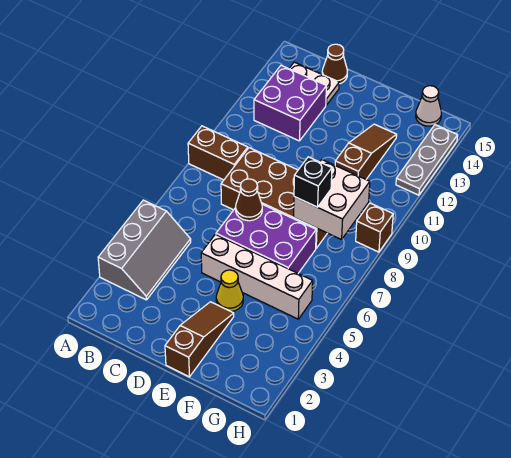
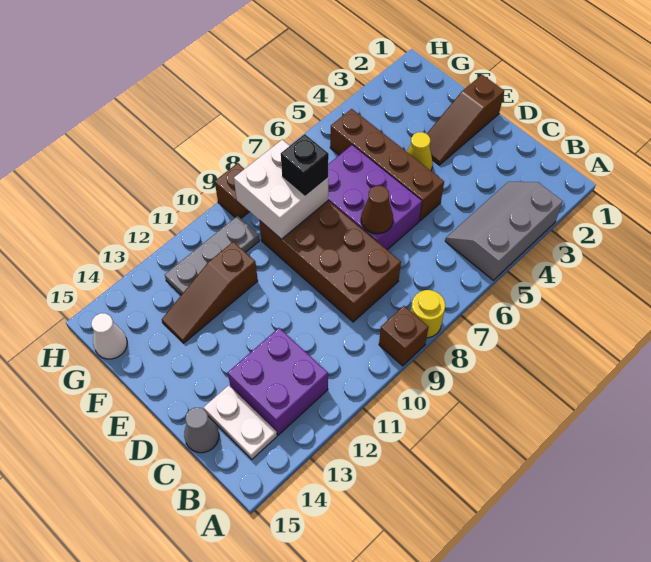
none -> yellow round brick A8 level 1
brown brick A9:B9 level 1 -> brown brick A9 level 1
brown cone C15 level 1 -> grey cone C15 level 1
white brick D5:G5 level 1 -> brown brick D5:G5 level 1
grey plate H12:H14 level 1 -> grey plate G10:G12 level 1

